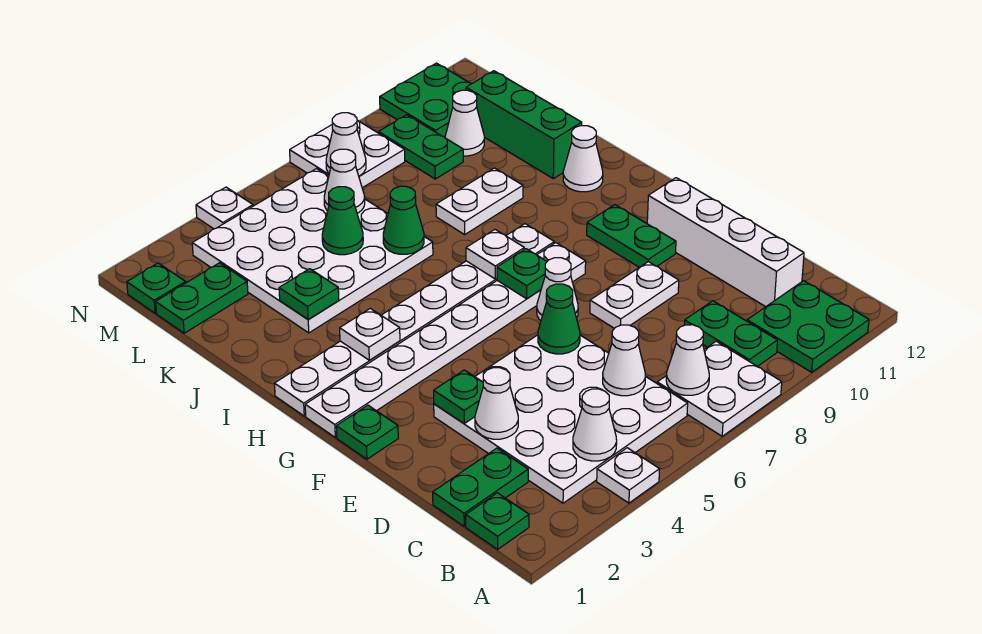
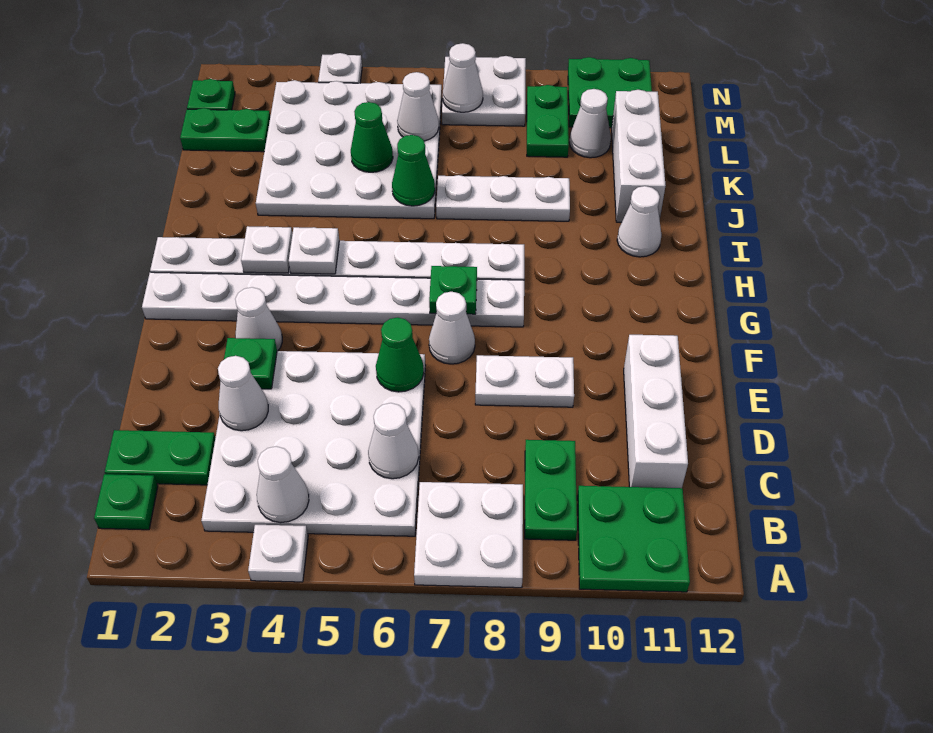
white cone B7 level 2 -> white cone F3 level 1
white brick C11:F11 level 1 -> white brick C11:E11 level 1
green plate F1 level 1 -> none
green plate F10:G10 level 1 -> none
white plate H7 level 2 -> white plate H4 level 2
green plate J3 level 2 -> none
white plate J8:J9 level 1 -> white plate J7:J9 level 1
green brick J11:L11 level 1 -> white brick J11:L11 level 1

